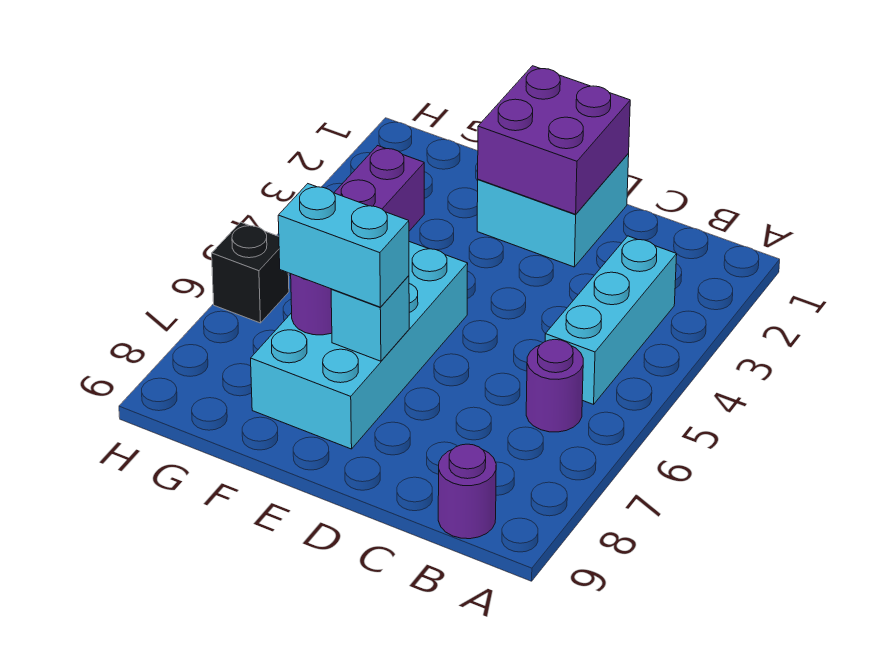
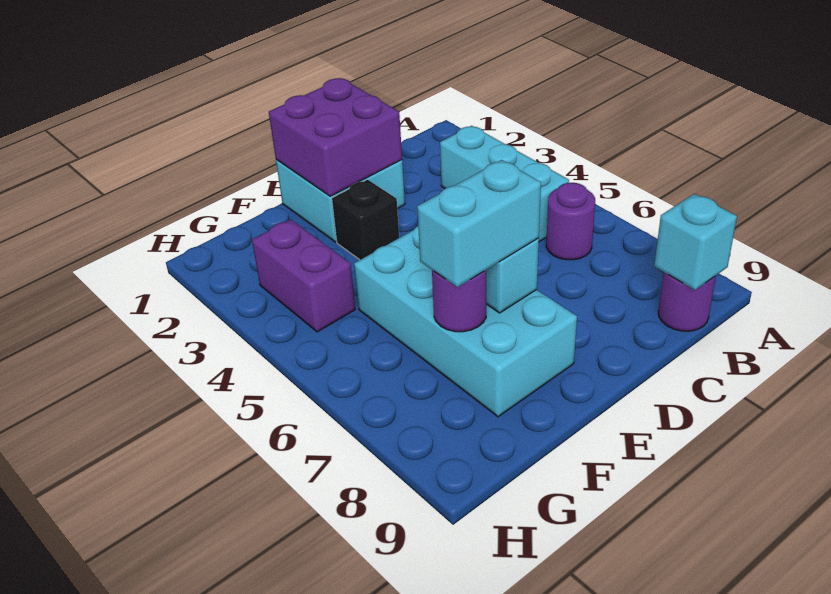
none -> cyan brick B9 level 2
black brick H6 level 1 -> black brick E3 level 1

